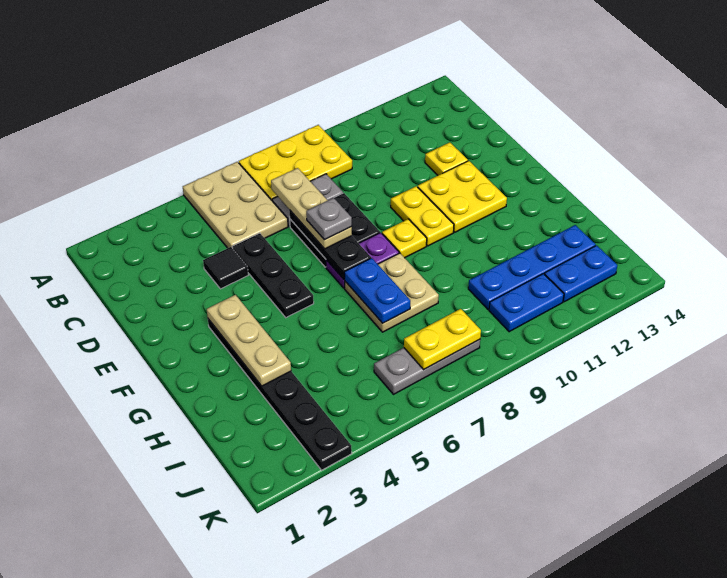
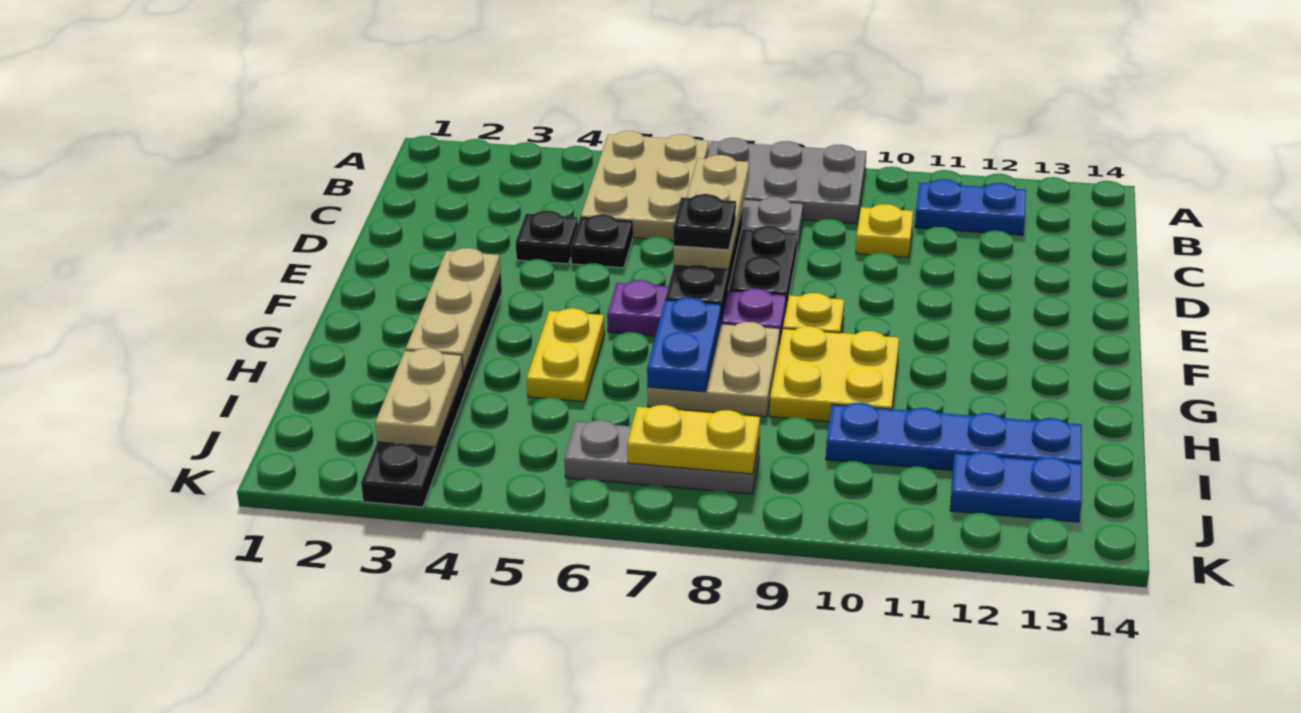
yellow plate A7:B9 level 1 -> grey plate A7:B9 level 1
black tile D4 level 1 -> black plate D4 level 1
black plate D5:F5 level 1 -> black plate D5 level 1
yellow plate D12 level 1 -> yellow plate C10 level 1
grey plate E7 level 4 -> black plate E7 level 4
yellow plate E10:F10 level 1 -> yellow plate G5:H5 level 1
yellow plate E11:F12 level 1 -> yellow plate G9:H10 level 1
purple plate F7:F8 level 1 -> purple plate F6:F8 level 1
none -> tan plate I3:J3 level 2
blue plate J10:J11 level 1 -> blue plate B11:B12 level 1

